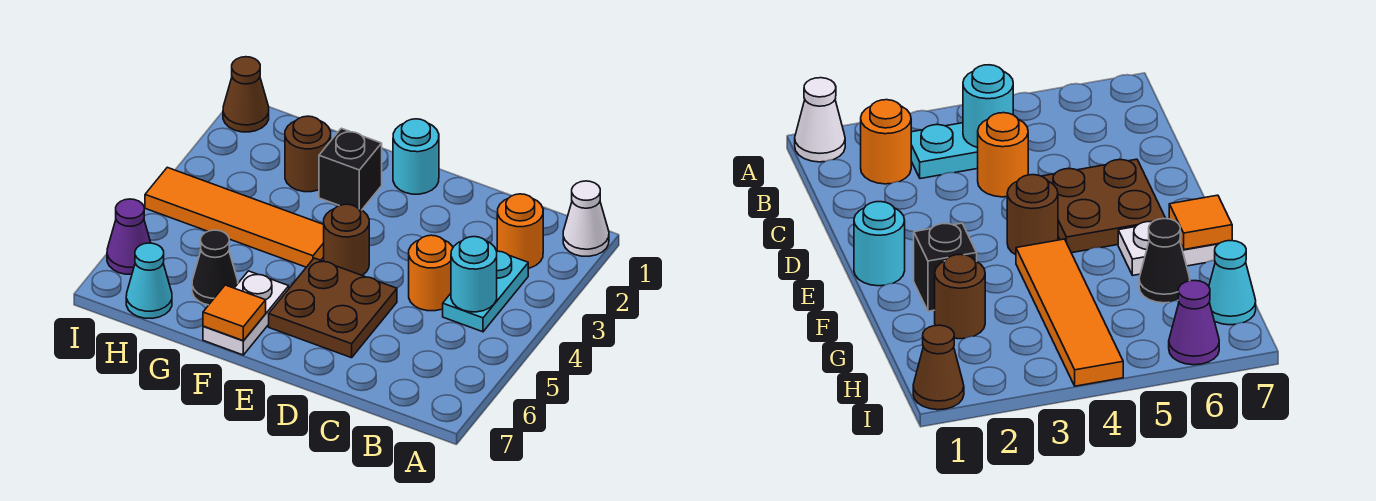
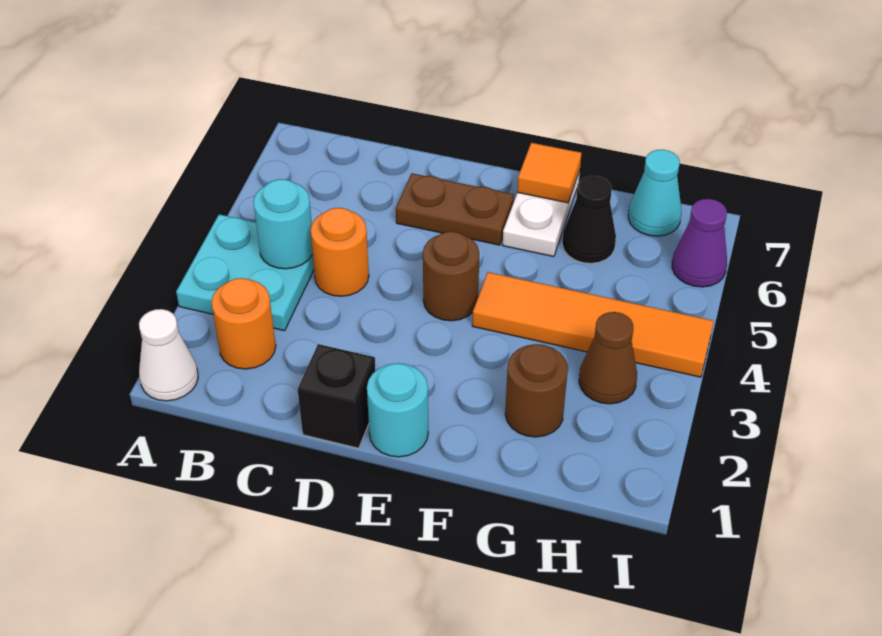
cyan plate B3:B4 level 1 -> cyan plate A3:B4 level 1
brown plate D5:E6 level 1 -> brown plate D6:E6 level 1
black brick F2 level 1 -> black brick D1 level 1
brown cone I1 level 1 -> brown cone H3 level 1

